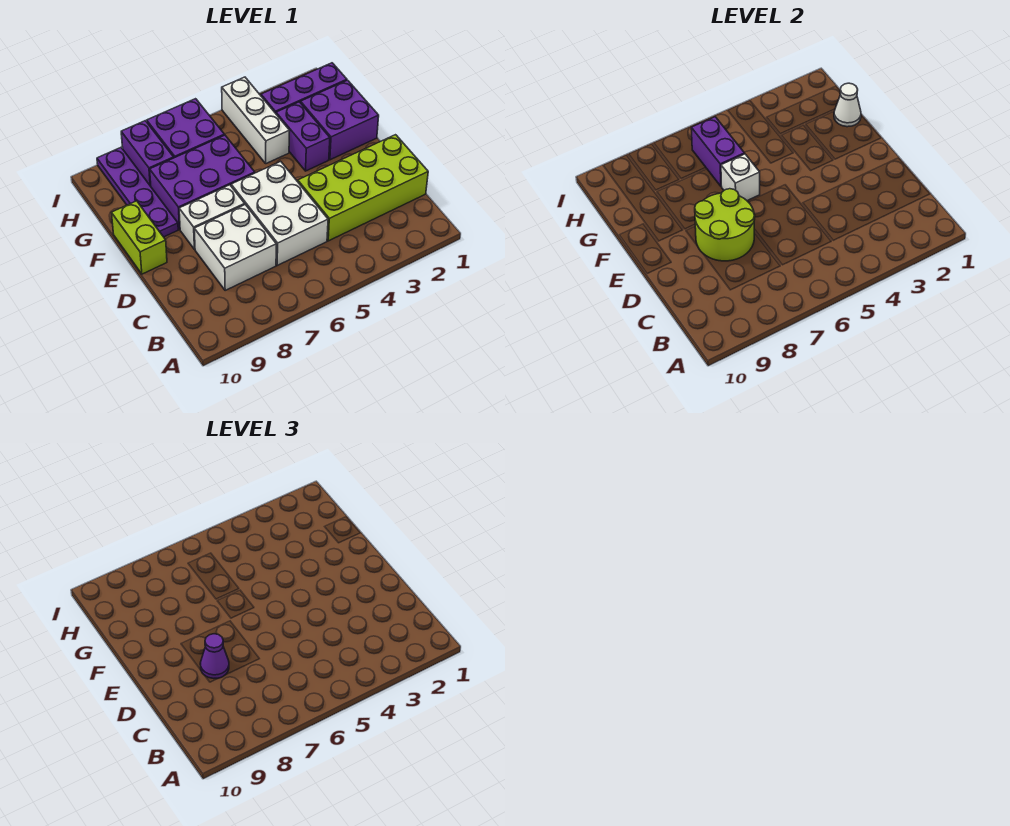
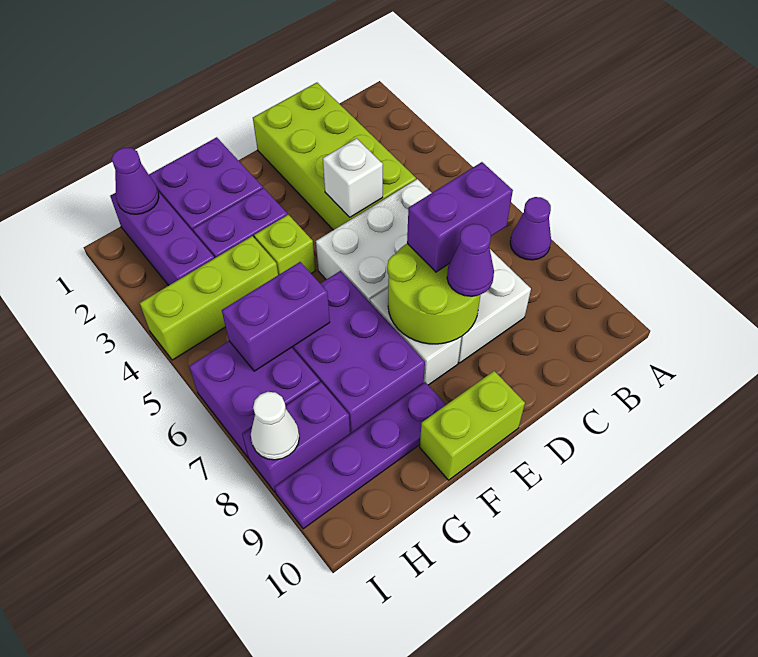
none -> purple cone A7 level 1
none -> purple brick C7:D7 level 3
none -> lime brick F4 level 1
white brick F6 level 2 -> white brick D4 level 2
white cone G1 level 2 -> white cone I8 level 2
white brick G4:I4 level 1 -> lime brick G4:I4 level 1
none -> purple cone H1 level 2

